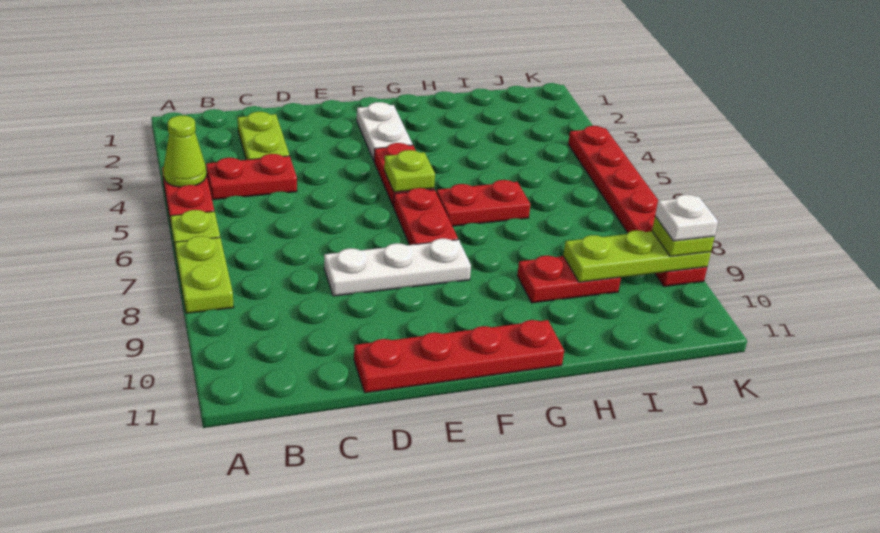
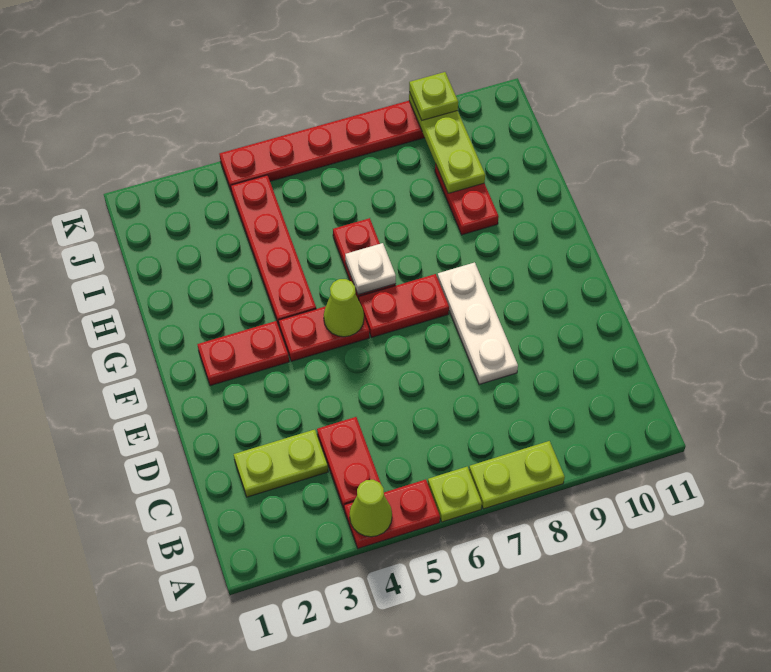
red plate D11:G11 level 1 -> red plate G4:J4 level 1
white plate F2:F3 level 1 -> red plate F2:F3 level 1
lime plate F5 level 2 -> lime cone F5 level 2
white plate K9 level 4 -> white plate G6 level 2

